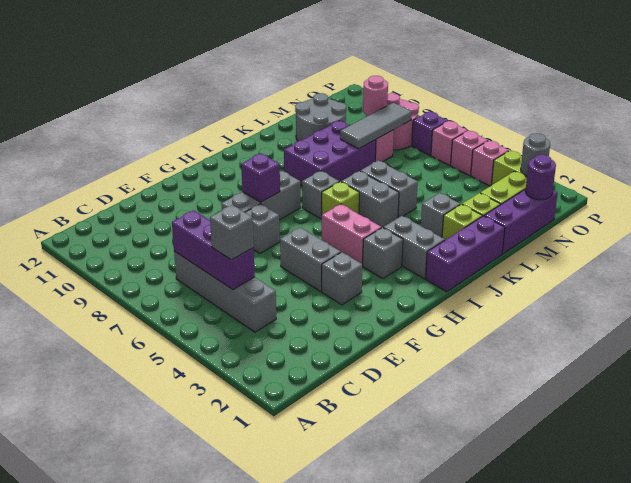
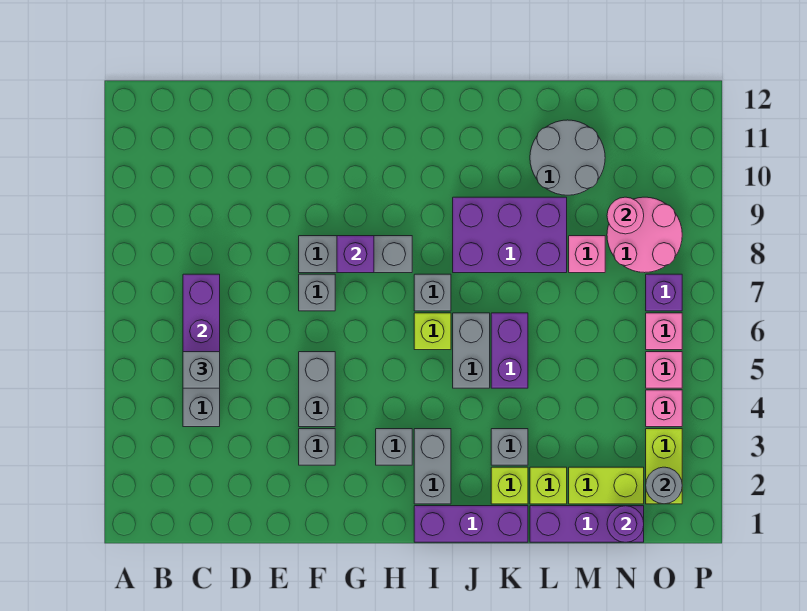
pink brick H4:H5 level 1 -> none
grey brick K5:K6 level 1 -> purple brick K5:K6 level 1
grey tile L8:N8 level 2 -> none

